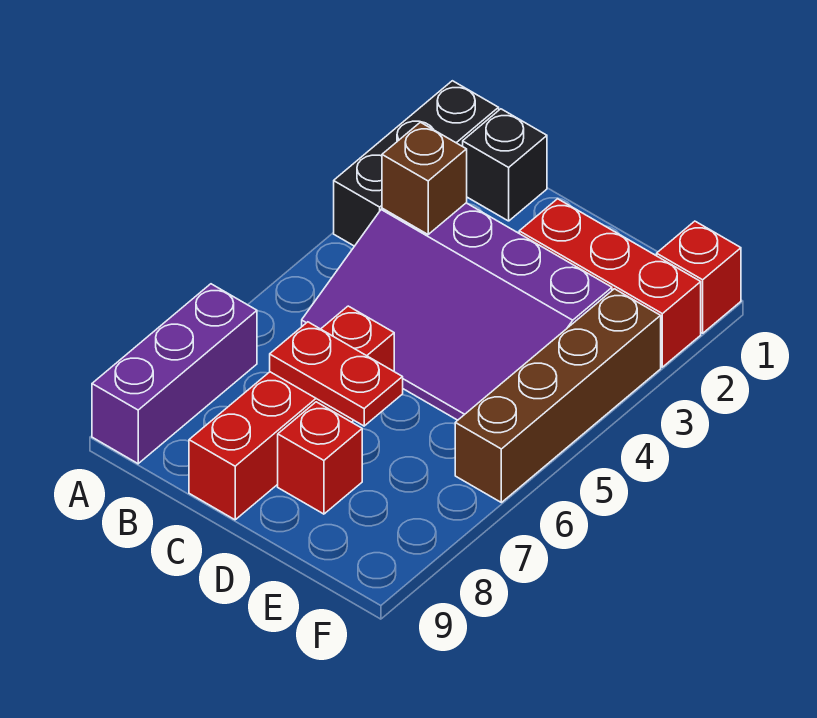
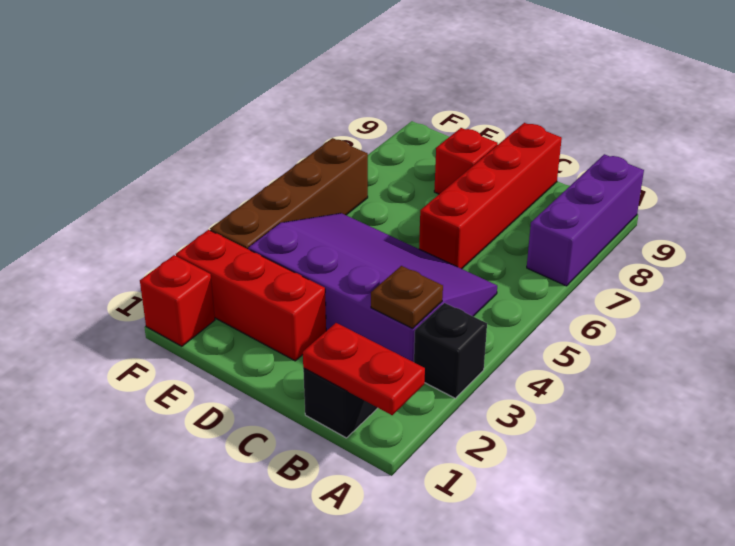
black brick A1:A3 level 1 -> black brick A3 level 1
brown brick B3 level 2 -> brown plate B3 level 2
red plate C7:D7 level 2 -> red plate A1:B1 level 2

